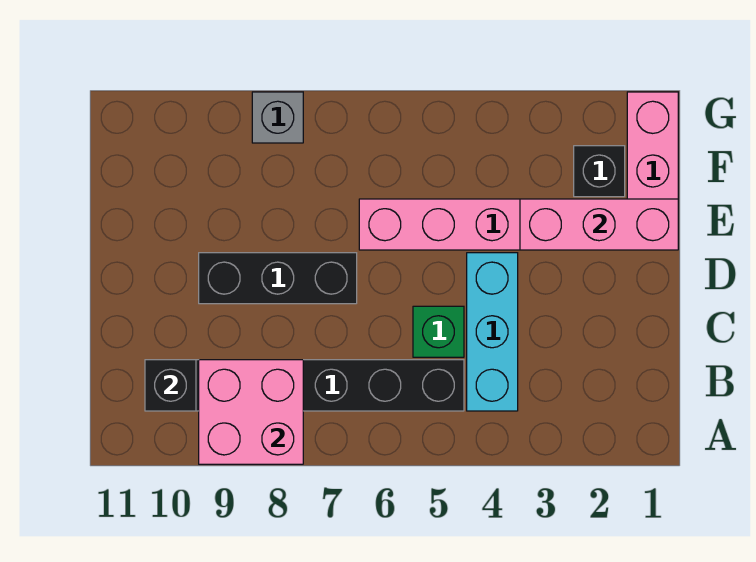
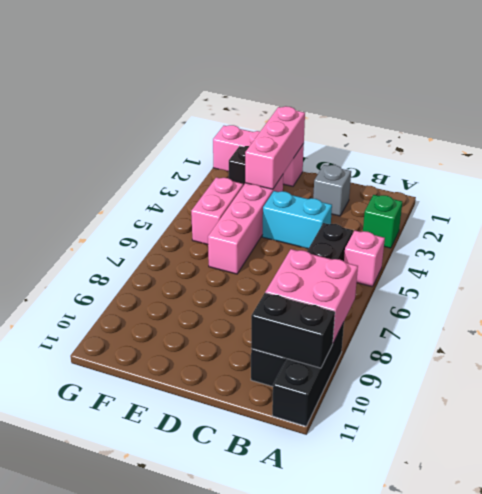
none -> pink brick A5 level 1
cyan brick B4:D4 level 1 -> cyan brick C4:D4 level 1
black brick B10 level 2 -> black brick A10:B10 level 2
green brick C5 level 1 -> green brick A3 level 1
black brick D7:D9 level 1 -> black brick A9:A11 level 1
none -> pink brick F4:F5 level 1
grey brick G8 level 1 -> grey brick C2 level 1

